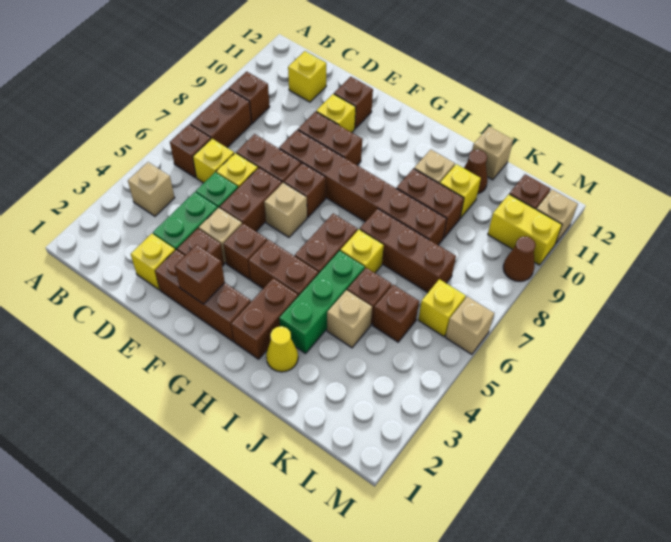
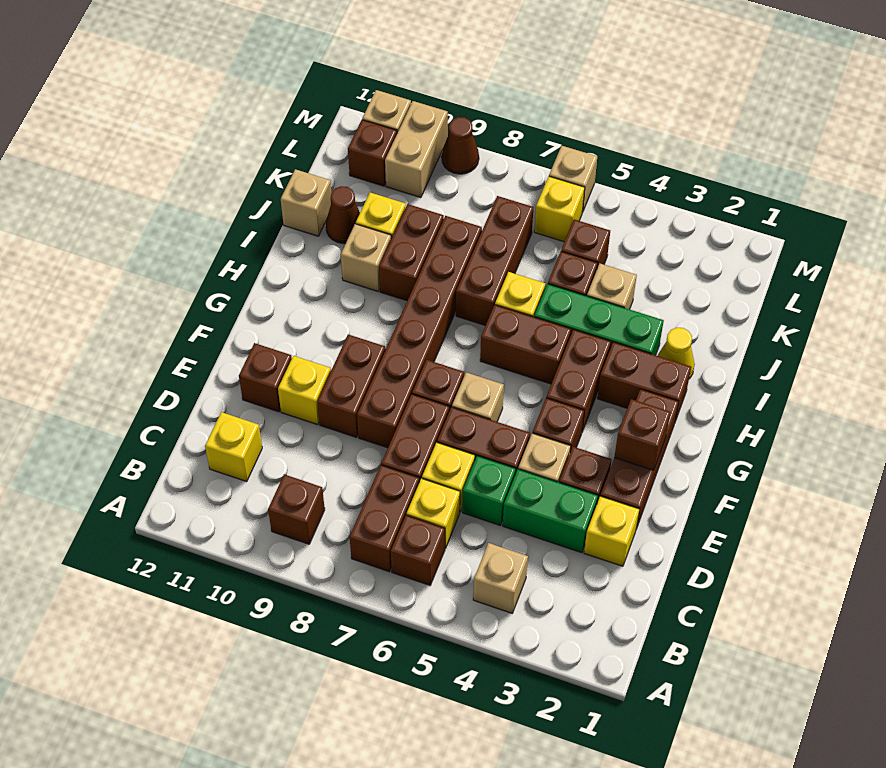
brown brick B7:B8 level 1 -> brown brick B7:C7 level 1
yellow brick L10:M10 level 1 -> tan brick L10:M10 level 1

